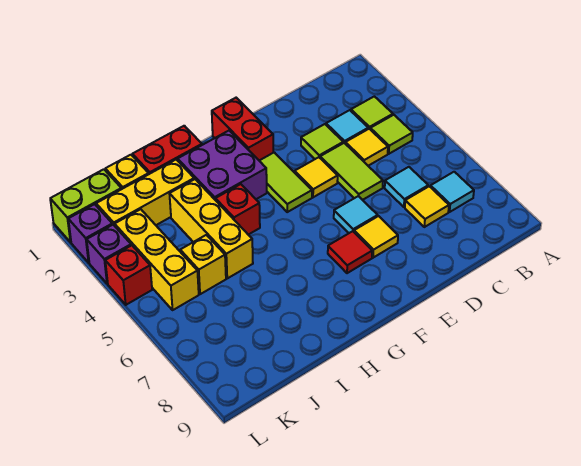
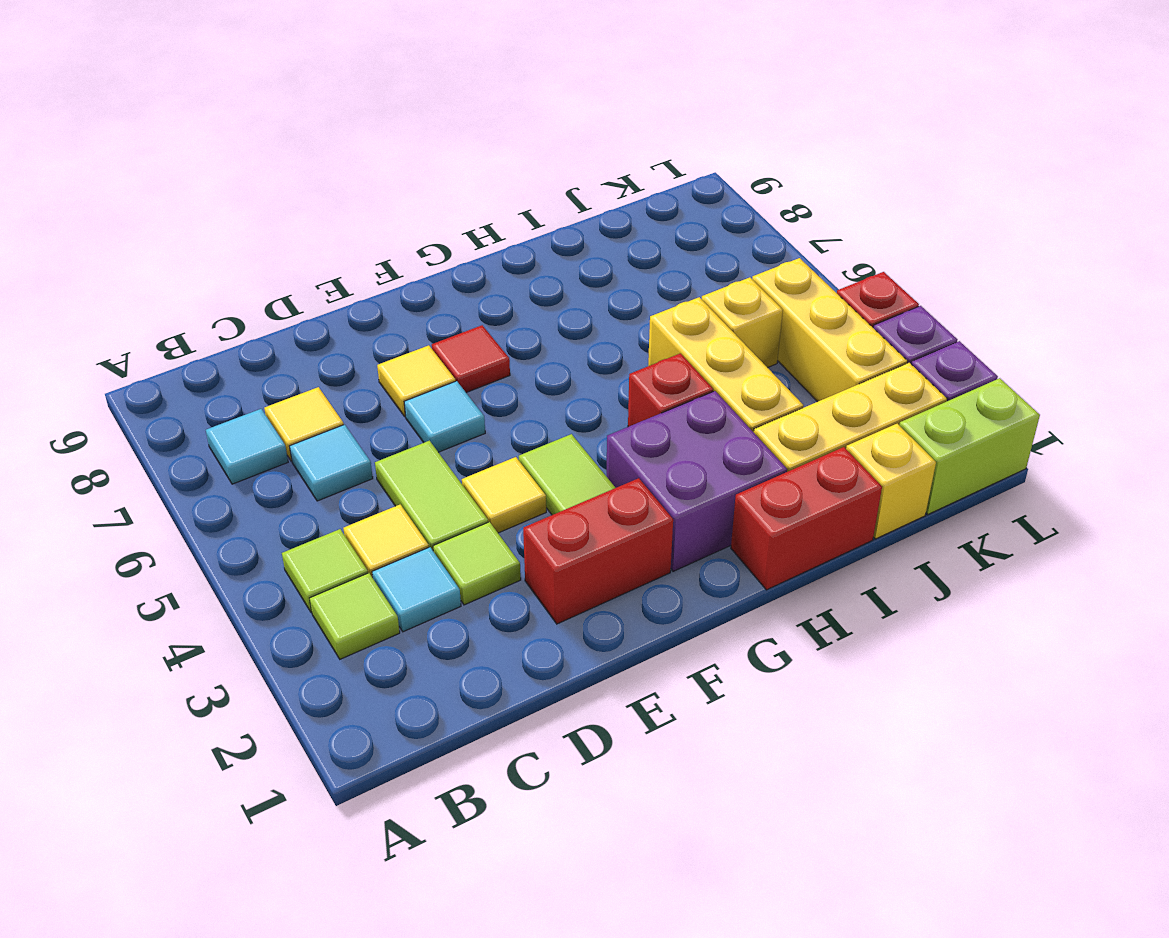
red brick F1:F2 level 1 -> red brick E2:F2 level 1

